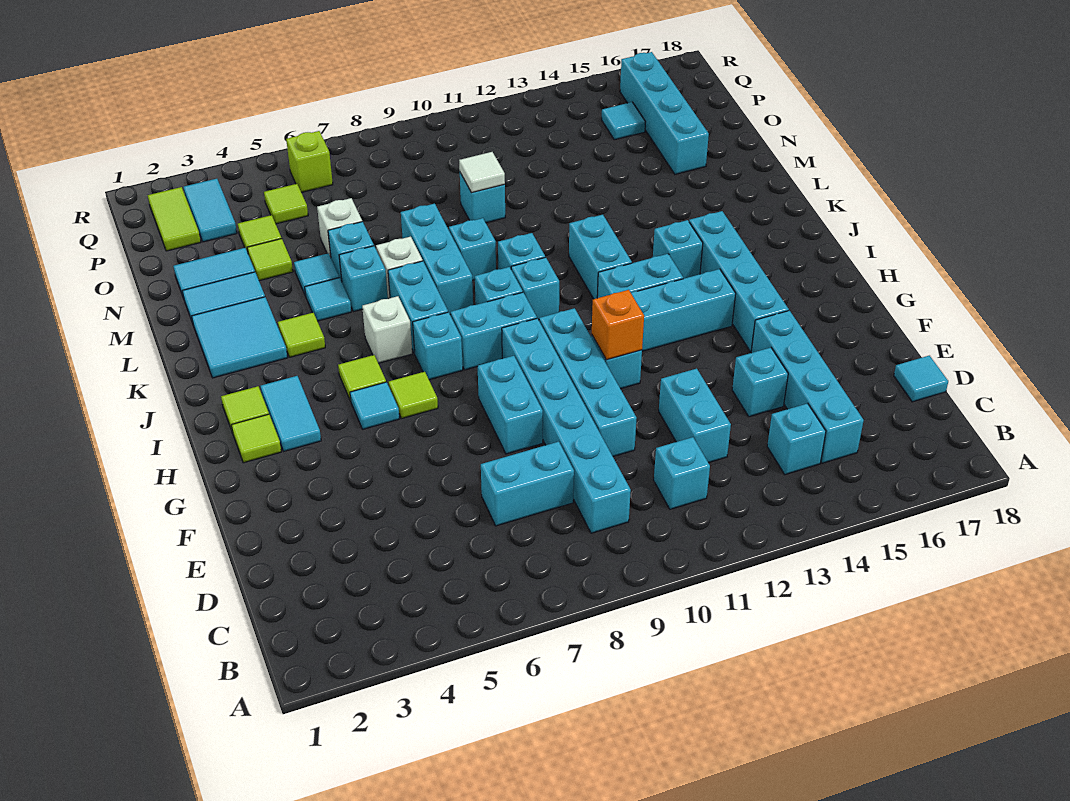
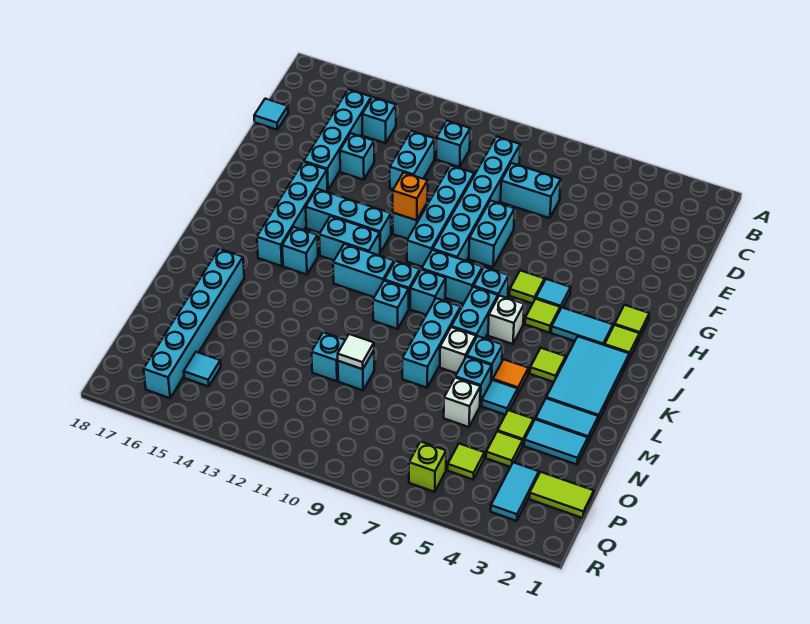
cyan tile H3:I3 level 1 -> cyan tile I3:I4 level 1
cyan brick J12:K12 level 1 -> cyan brick J11:J12 level 1
cyan tile K2:L3 level 1 -> cyan tile J2:L3 level 1
cyan tile L5 level 1 -> orange tile L5 level 1
cyan brick L9 level 1 -> cyan brick N11 level 1
cyan brick N16:Q16 level 1 -> cyan brick L16:Q16 level 1
lime tile P2:Q2 level 1 -> lime tile P1:P2 level 1

